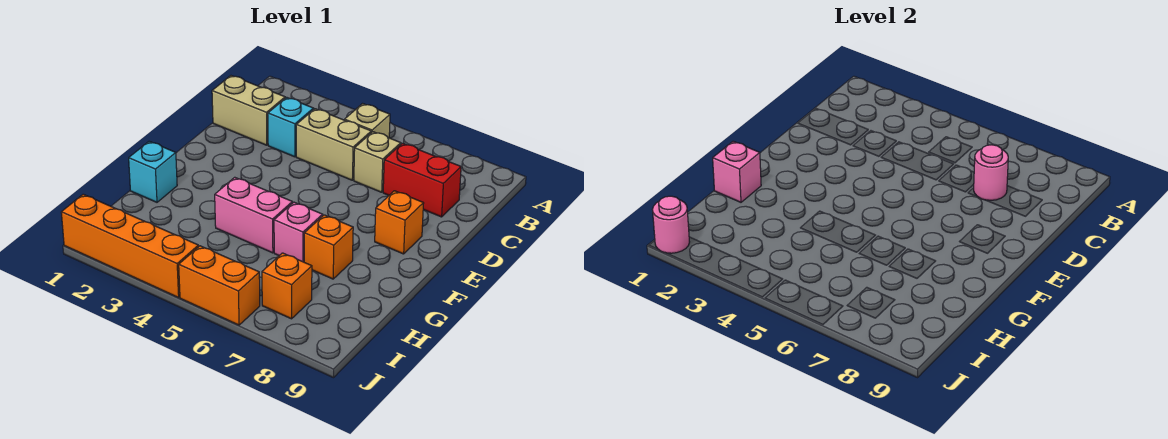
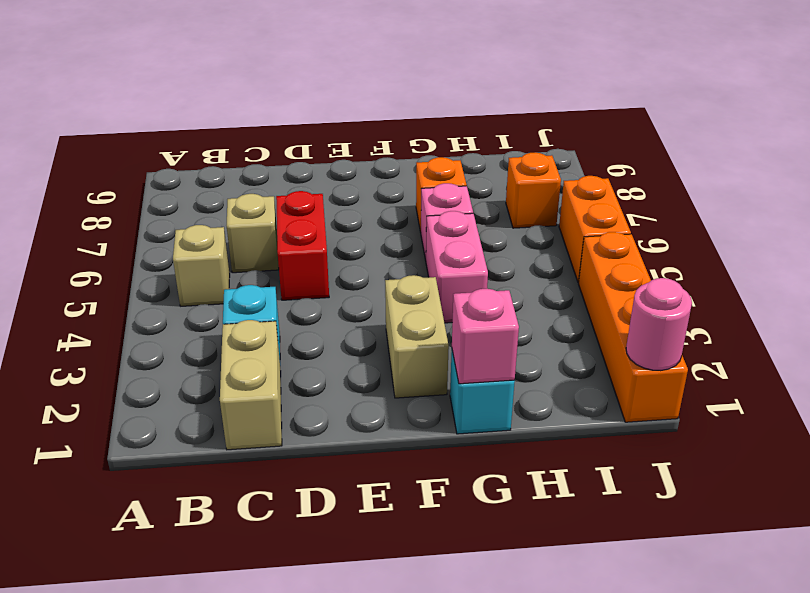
tan brick C4:C5 level 1 -> tan brick F2:F3 level 1
red brick C7:C8 level 1 -> red brick D5:D6 level 1
pink round brick C7 level 2 -> none
orange brick E8 level 1 -> none

